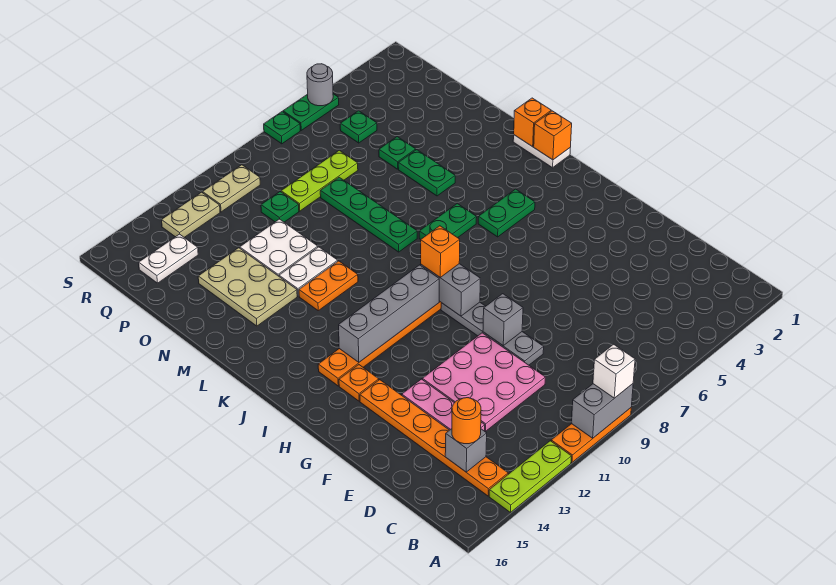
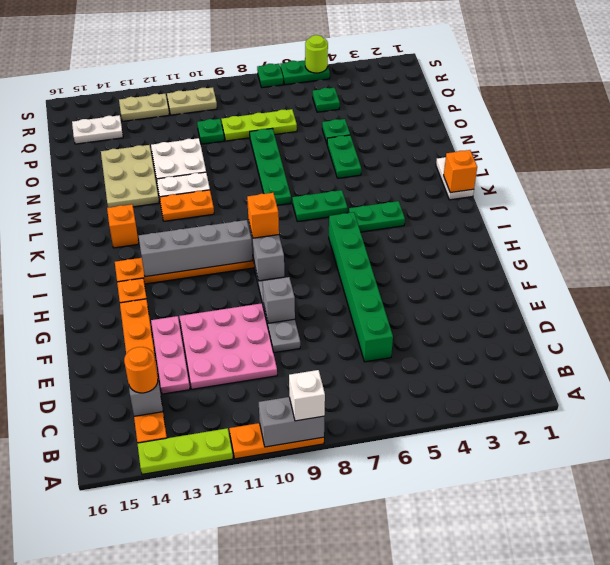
none -> green brick D6:I6 level 1
orange brick L1 level 2 -> orange brick K14 level 1
grey round brick S5 level 2 -> lime round brick S5 level 2

